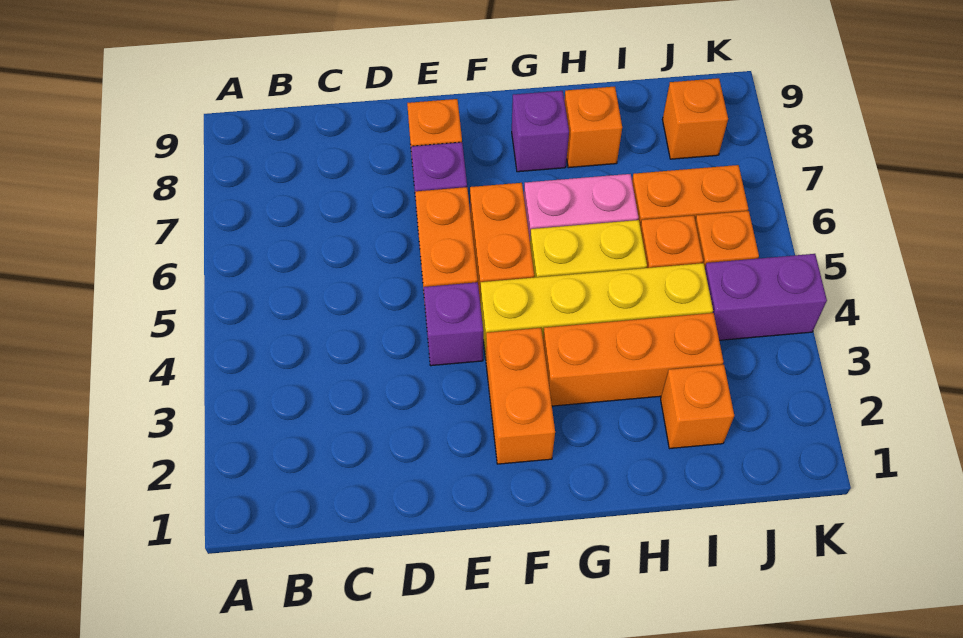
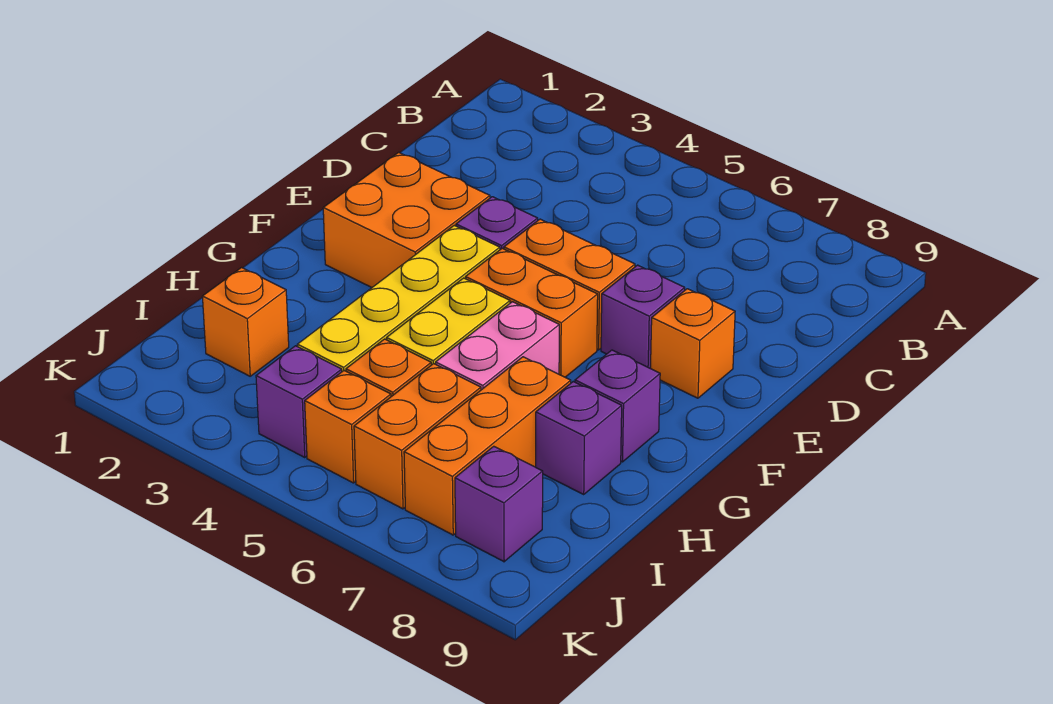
orange brick F2:F3 level 1 -> orange brick E2:F3 level 1
orange brick G3:I3 level 1 -> orange brick H7:J7 level 1
orange brick H8 level 1 -> purple brick H8 level 1
purple brick J4:K4 level 1 -> purple brick J4 level 1
orange brick J8 level 1 -> purple brick J8 level 1

